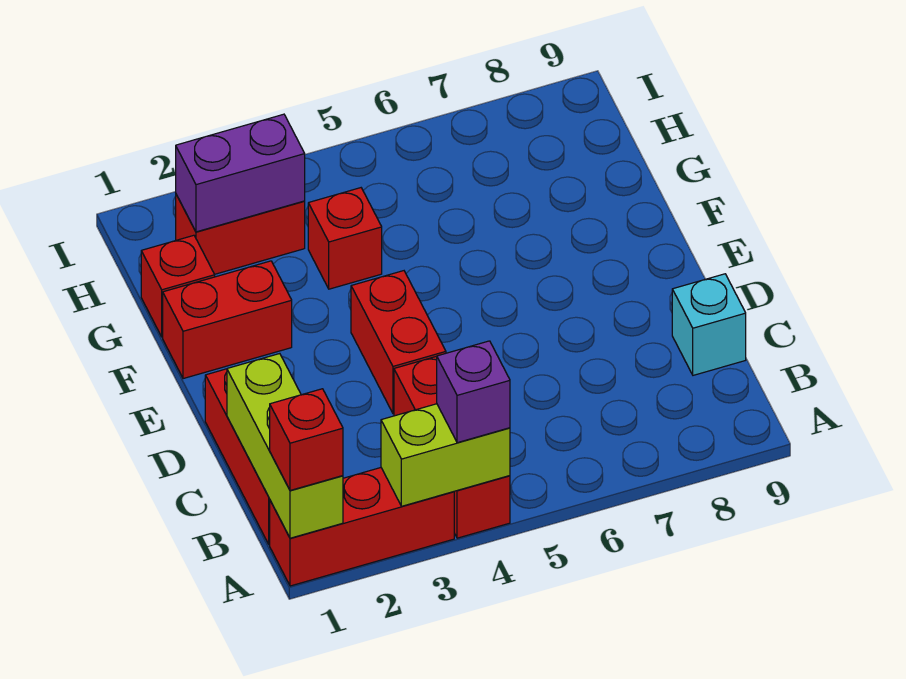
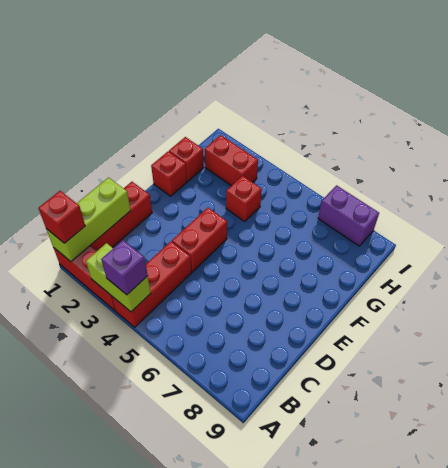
cyan brick C9 level 1 -> none
red brick F1:F2 level 1 -> red brick F1 level 1
purple brick H2:H3 level 2 -> purple brick I7:I8 level 1

